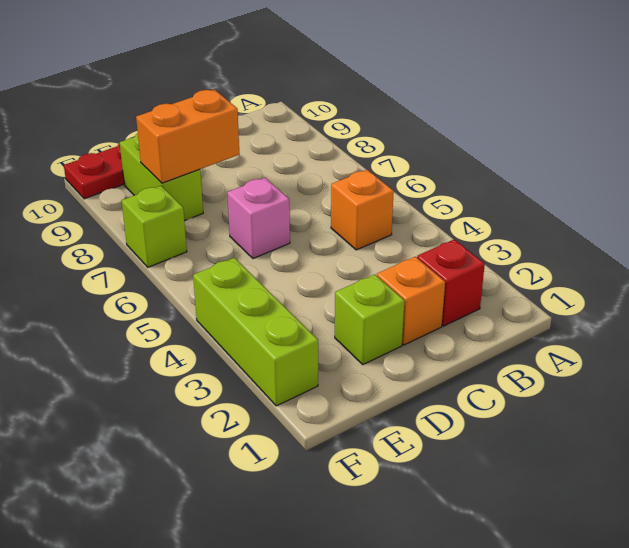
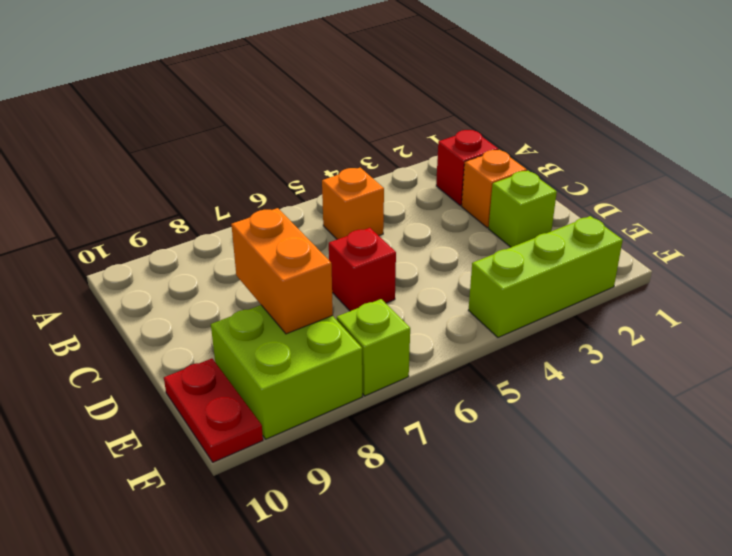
pink brick D6 level 1 -> red brick D6 level 1
lime brick E8:E9 level 1 -> lime brick E8:F9 level 1

